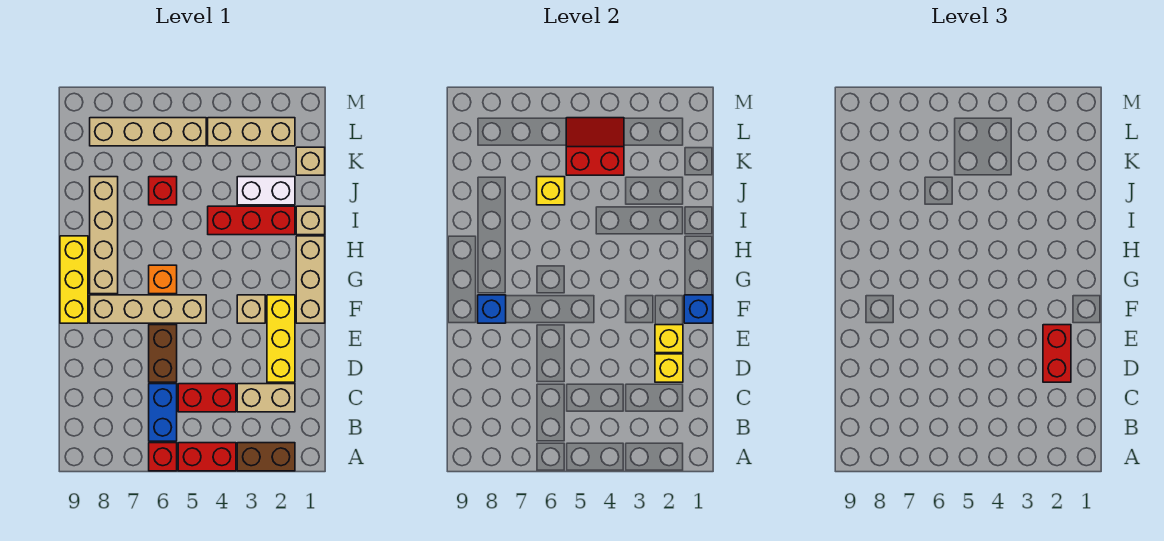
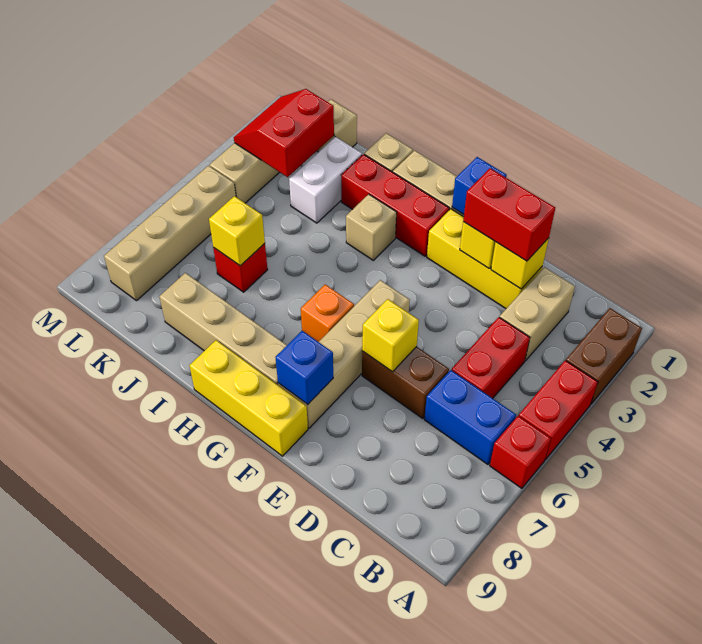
none -> yellow brick E6 level 2
tan brick F3 level 1 -> tan brick H3 level 1
red brick I2:I4 level 1 -> red brick G2:I2 level 1
red slope K4:L5 level 2 top K -> red slope K2:L3 level 2 top K

